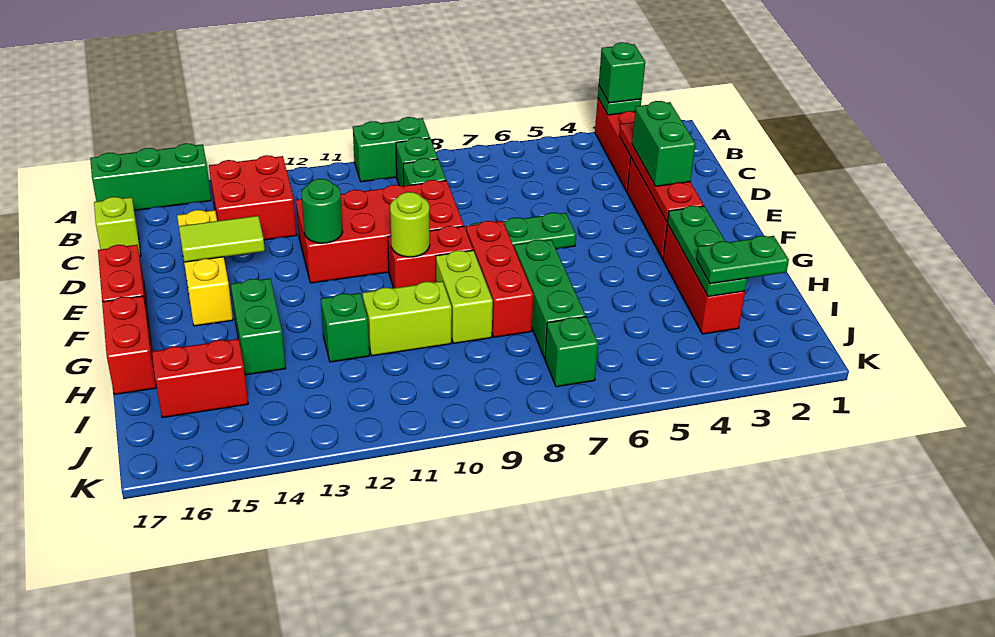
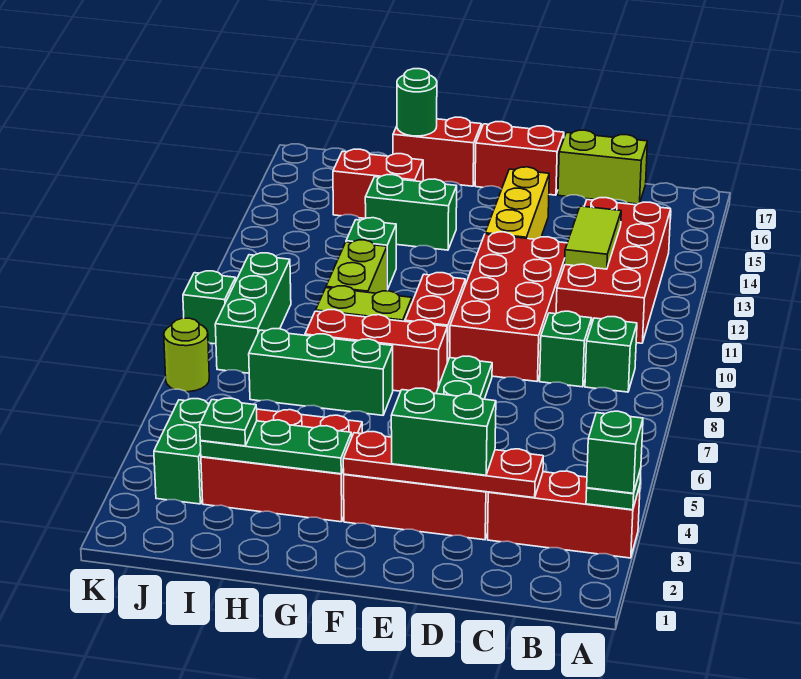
green brick A9:A10 level 1 -> green brick J3:J4 level 1
green brick A15:A17 level 1 -> green brick J8:J10 level 1
red brick B13:C14 level 1 -> red brick B11:C14 level 1
lime brick C17 level 1 -> lime brick C17:D17 level 1
yellow brick D15:F15 level 1 -> yellow brick E13:E15 level 1
green round brick E12 level 2 -> green round brick H17 level 2
lime tile E14:E15 level 2 -> lime tile C12:C13 level 2
lime round brick F10 level 2 -> lime round brick K7 level 1
red brick G3:I3 level 1 -> red brick G3:I4 level 1
green plate I2:I3 level 3 -> green plate I3 level 3
red brick I15:I16 level 1 -> red brick H15:I15 level 1
green brick J7 level 1 -> green brick K9 level 1

